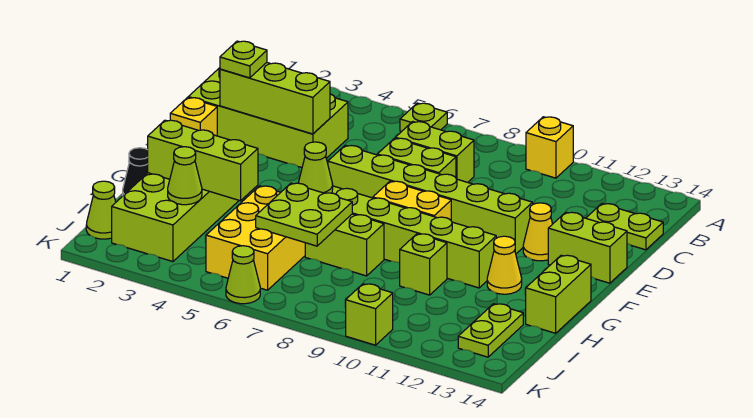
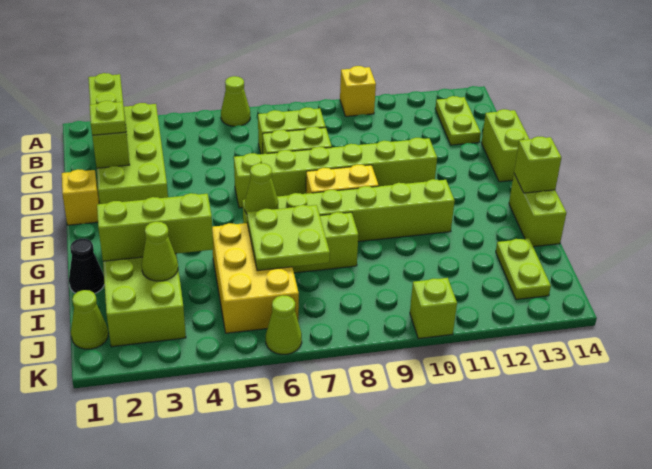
lime plate A6 level 1 -> lime cone A6 level 1
lime brick C1:D4 level 1 -> lime brick B2:E3 level 1
lime plate C13:C14 level 1 -> lime plate B13:C13 level 1
lime brick D2:D4 level 2 -> lime brick B2:D2 level 2
yellow cone E12 level 1 -> none
lime brick E13:E14 level 1 -> lime brick D14:E14 level 1
yellow cone G12 level 1 -> none
lime brick H10 level 1 -> lime brick G14 level 2

